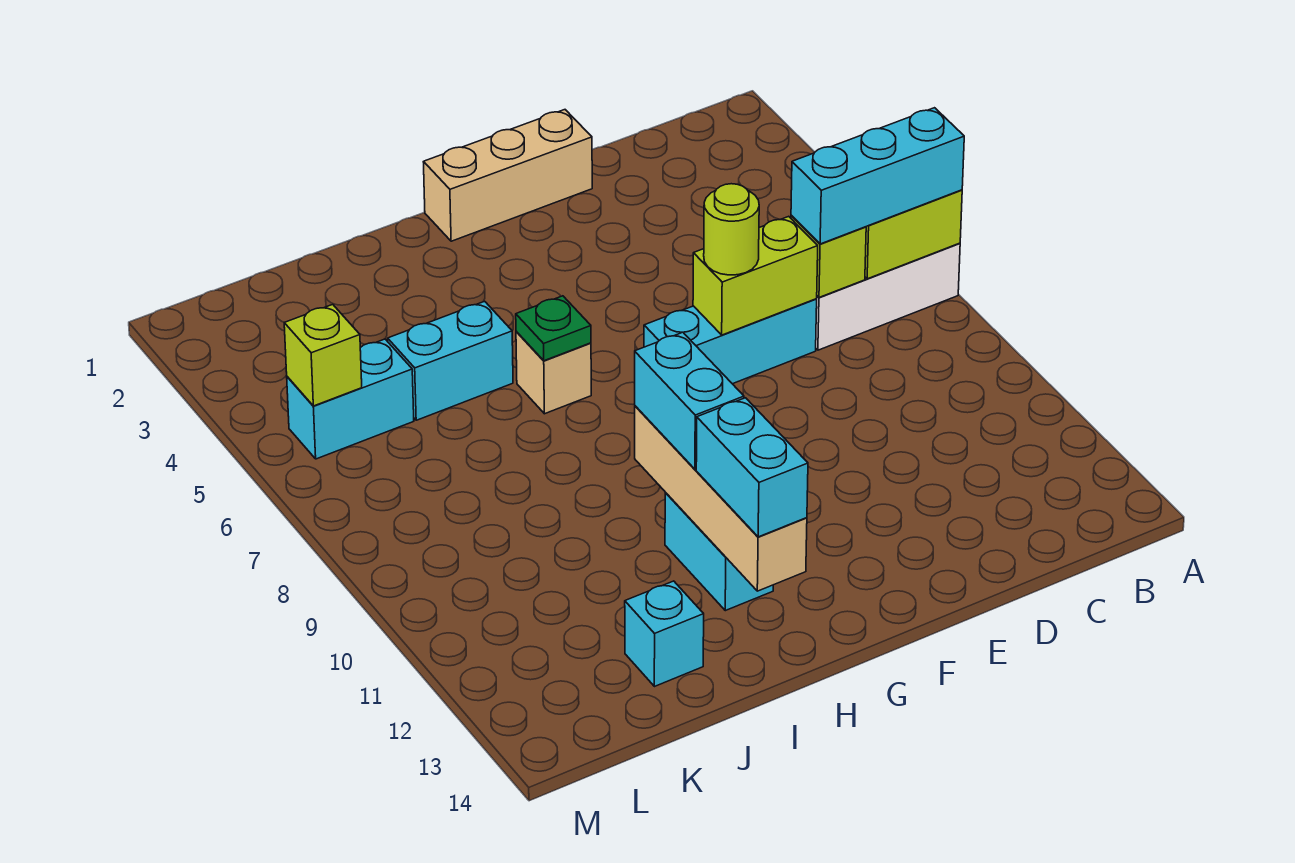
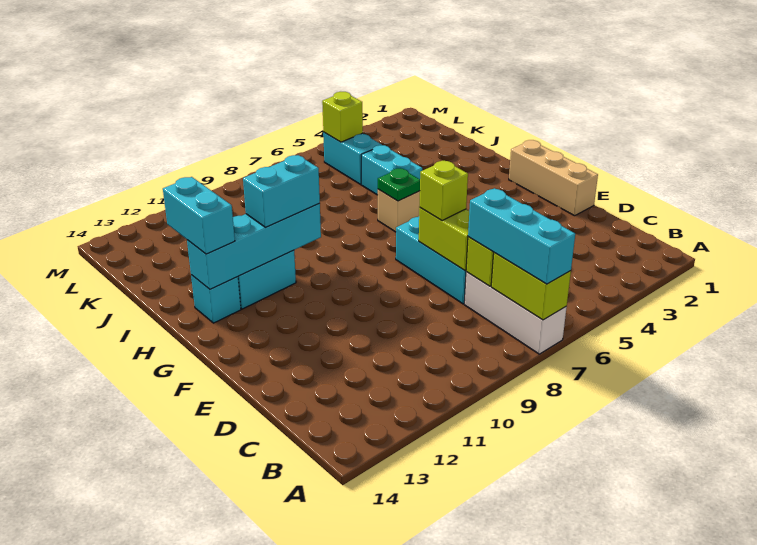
lime round brick E7 level 3 -> lime brick E7 level 3
tan brick H10:H13 level 2 -> cyan brick H10:H13 level 2
cyan brick H12:H13 level 3 -> cyan brick H13:I13 level 3
cyan brick J13 level 1 -> cyan brick H13 level 1

